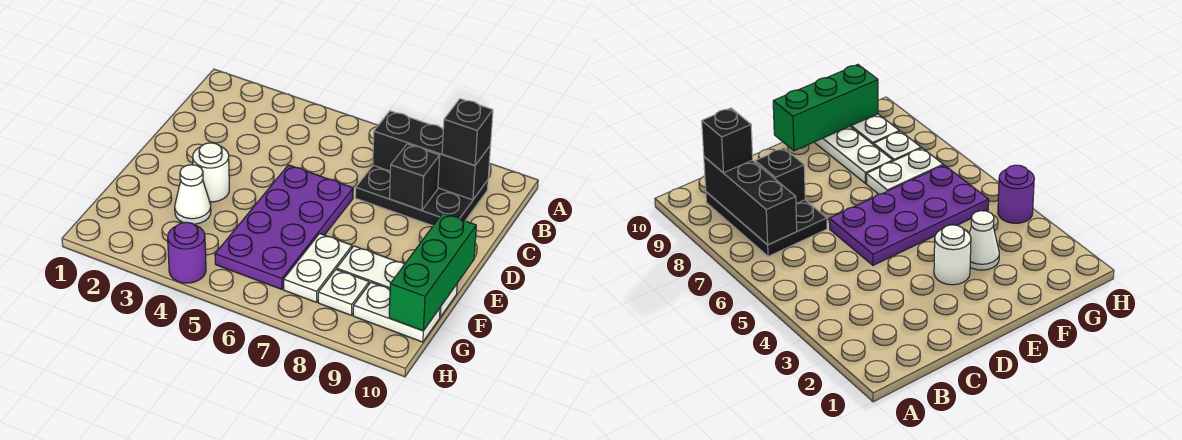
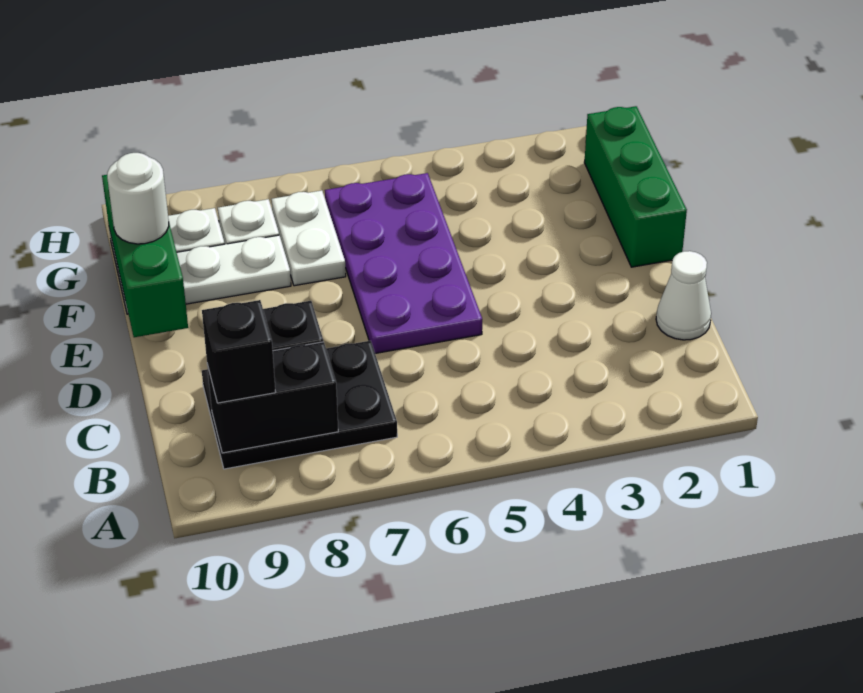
black brick B7:B9 level 2 -> black brick B8:B9 level 2
none -> green brick E1:G1 level 1
white round brick E3 level 1 -> white round brick F10 level 3
white cone F3 level 1 -> white cone C1 level 1
purple round brick H4 level 1 -> none

